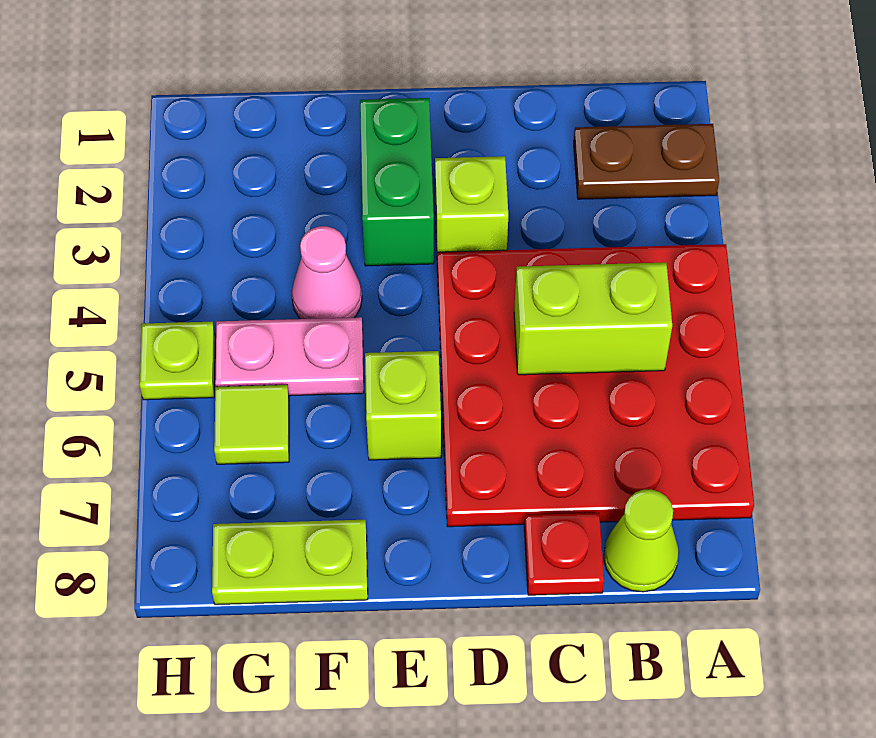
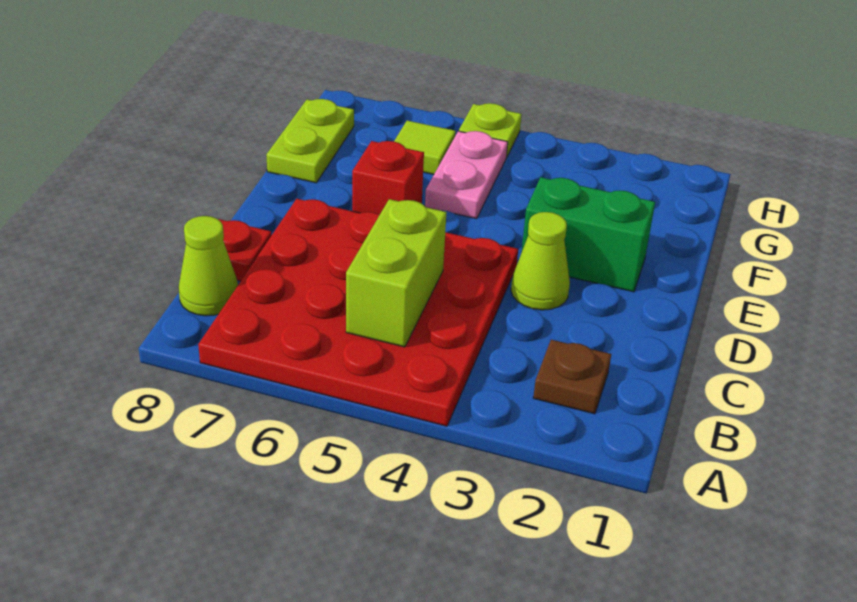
brown plate A2:B2 level 1 -> brown plate B2 level 1
lime brick D3 level 1 -> lime cone D3 level 1
lime brick E6 level 1 -> red brick E6 level 1
pink cone F4 level 1 -> none

